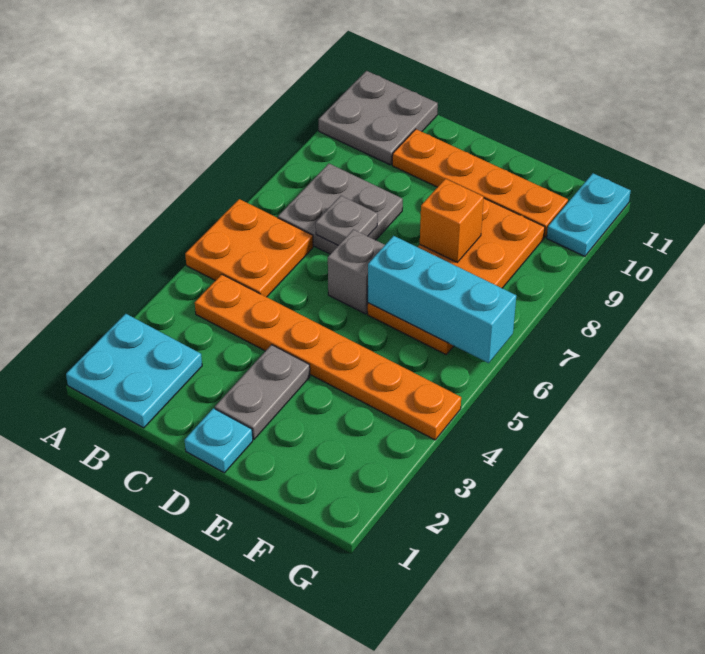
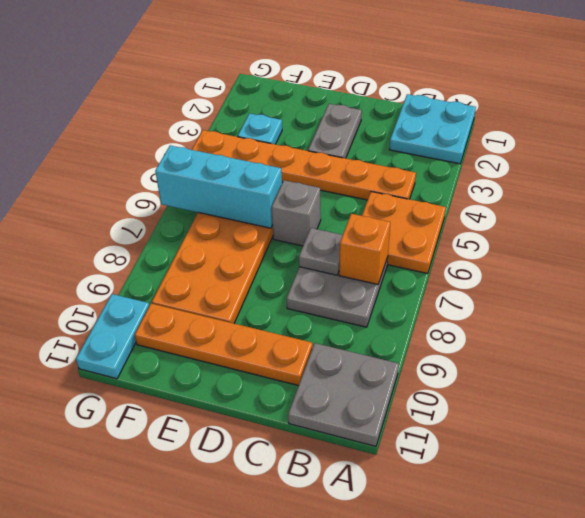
cyan plate D1 level 1 -> cyan plate F3 level 1
orange brick E8 level 2 -> orange brick B7 level 2

